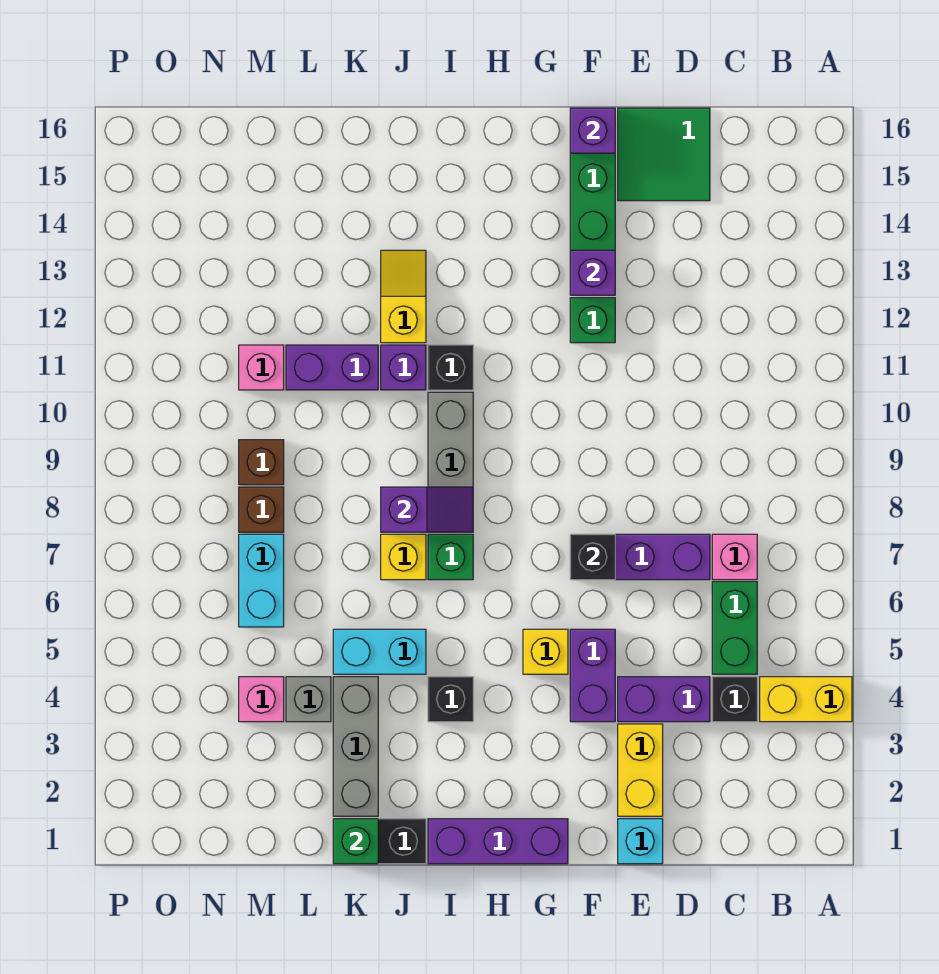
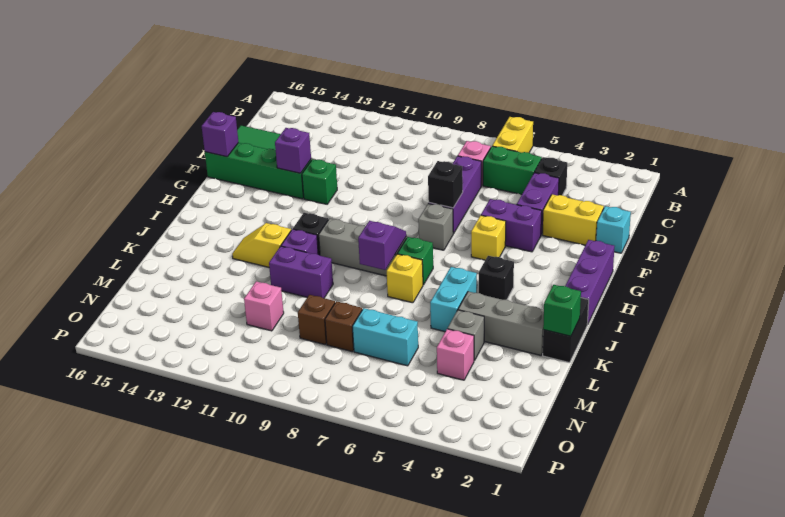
yellow brick A4:B4 level 1 -> yellow brick A6:B6 level 1
none -> grey brick G7 level 1
purple brick K11:L11 level 1 -> purple brick K10:K11 level 1

